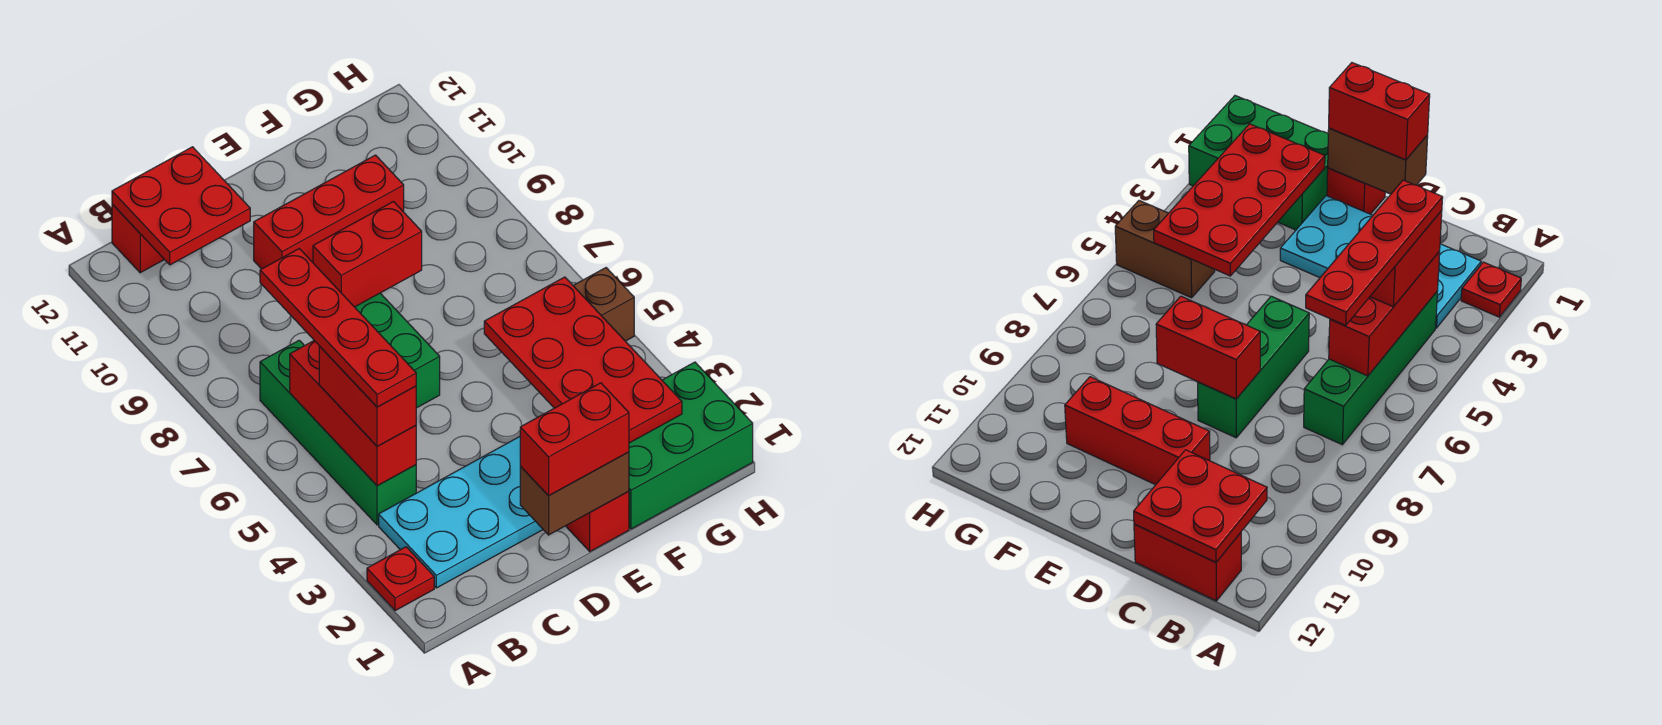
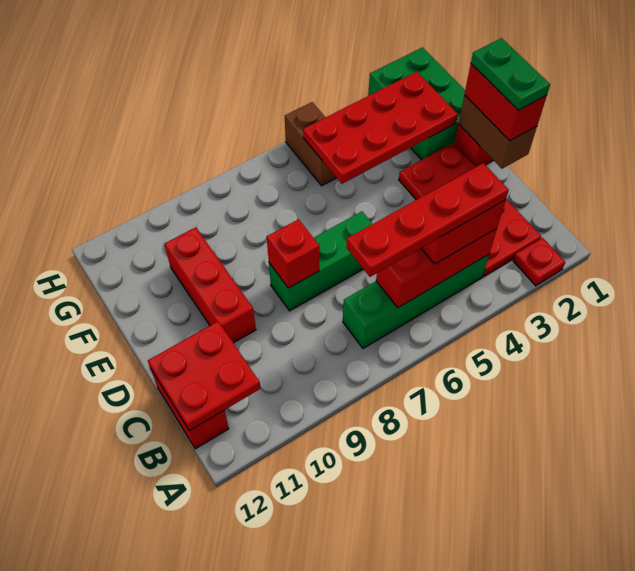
cyan plate B2:E3 level 1 -> red plate B2:E3 level 1
none -> green plate D1:E1 level 4
red brick D8:E8 level 2 -> red brick D8 level 2

